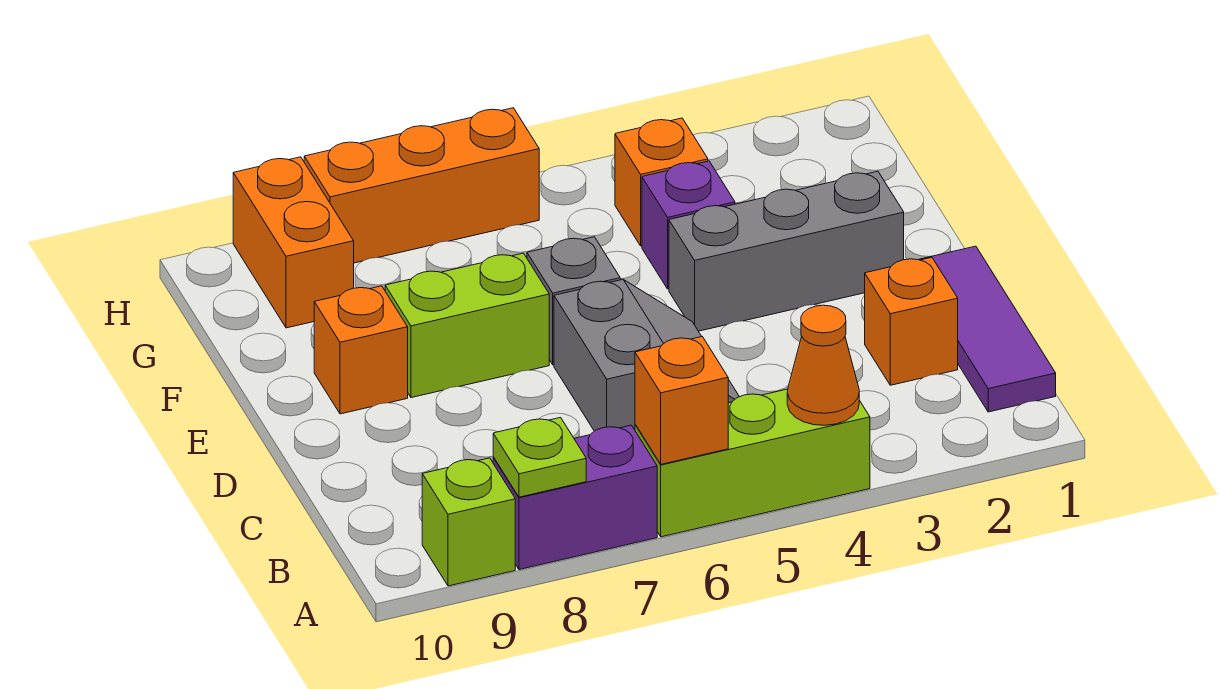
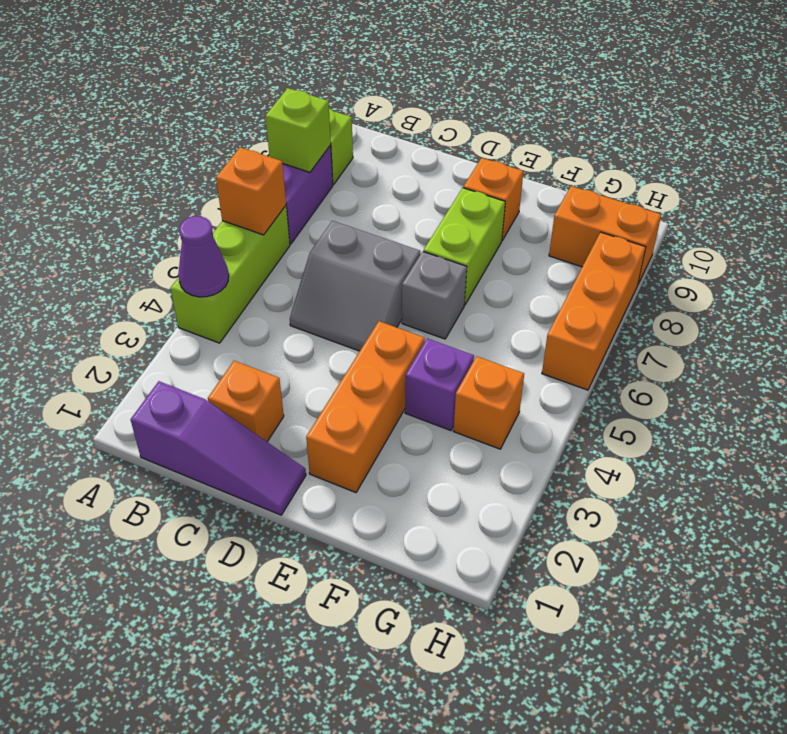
orange cone A4 level 2 -> purple cone A4 level 2
lime plate A8 level 2 -> lime brick A8 level 2
purple tile B1:D1 level 1 -> purple slope B1:D1 level 1 top B
grey brick E2:E4 level 1 -> orange brick E2:E4 level 1

